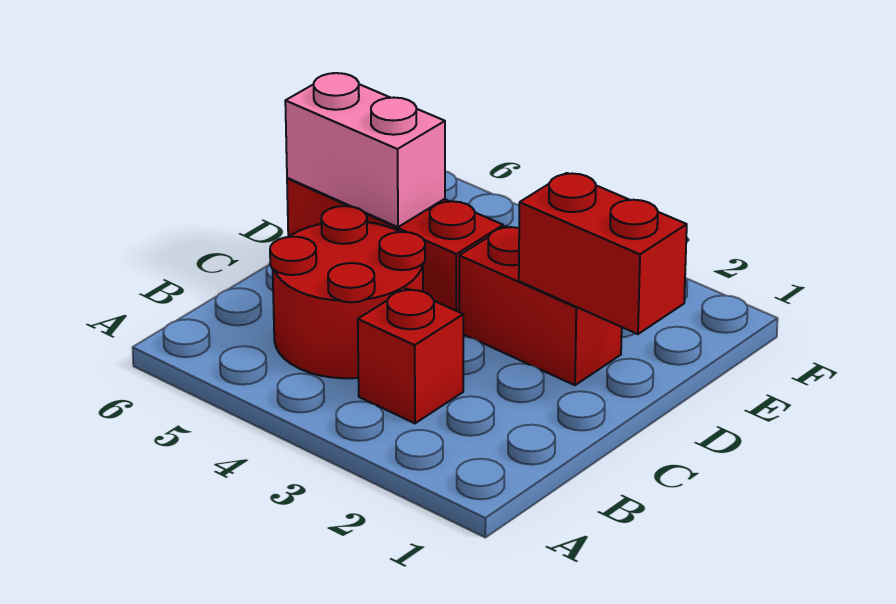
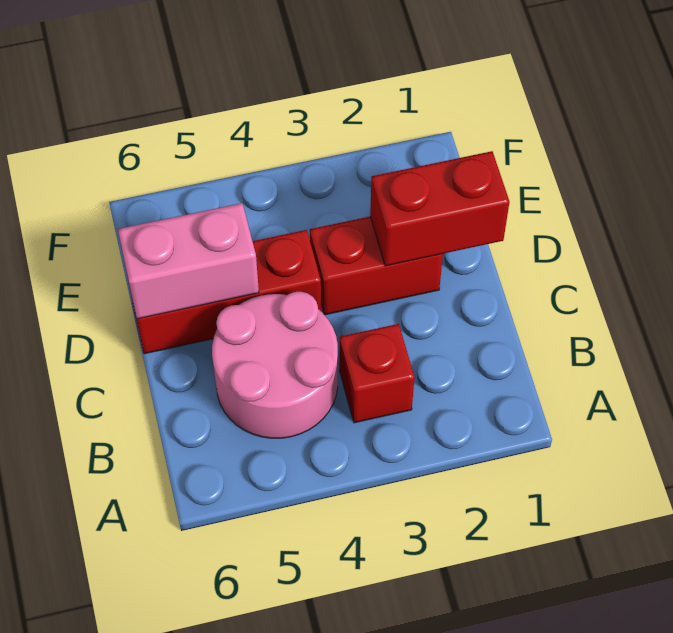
red round brick B4:C5 level 1 -> pink round brick B4:C5 level 1

